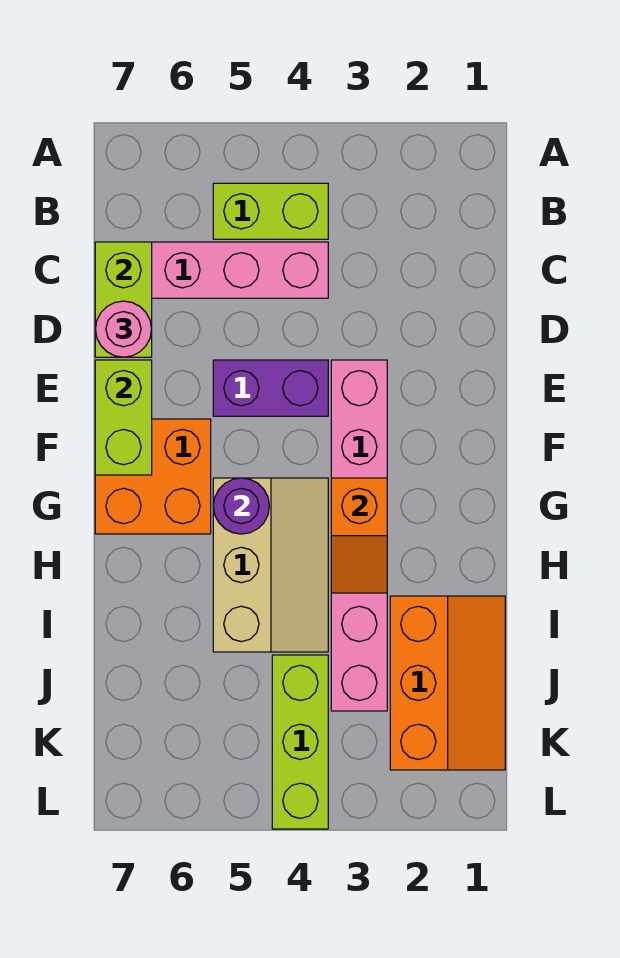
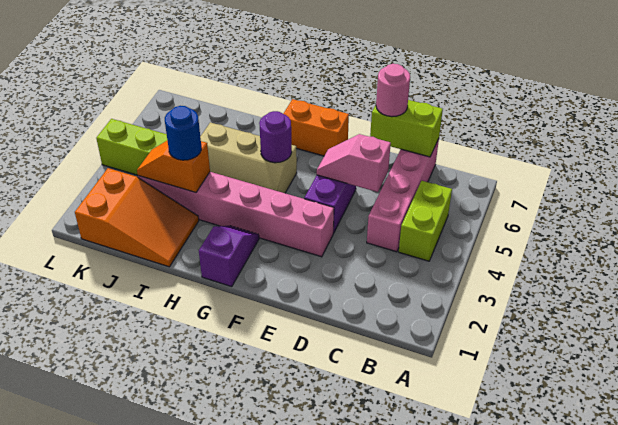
none -> pink slope D5:E5 level 2 top D
lime brick E7:F7 level 2 -> none
orange brick F6:G7 level 1 -> orange brick F7:G7 level 1
none -> purple slope G1:G2 level 1 top 1
orange slope G3:H3 level 2 top G -> orange slope I3:J3 level 2 top I
orange slope I1:K2 level 1 top 2 -> orange slope I1:K2 level 1 top K
none -> blue round brick I3 level 3

